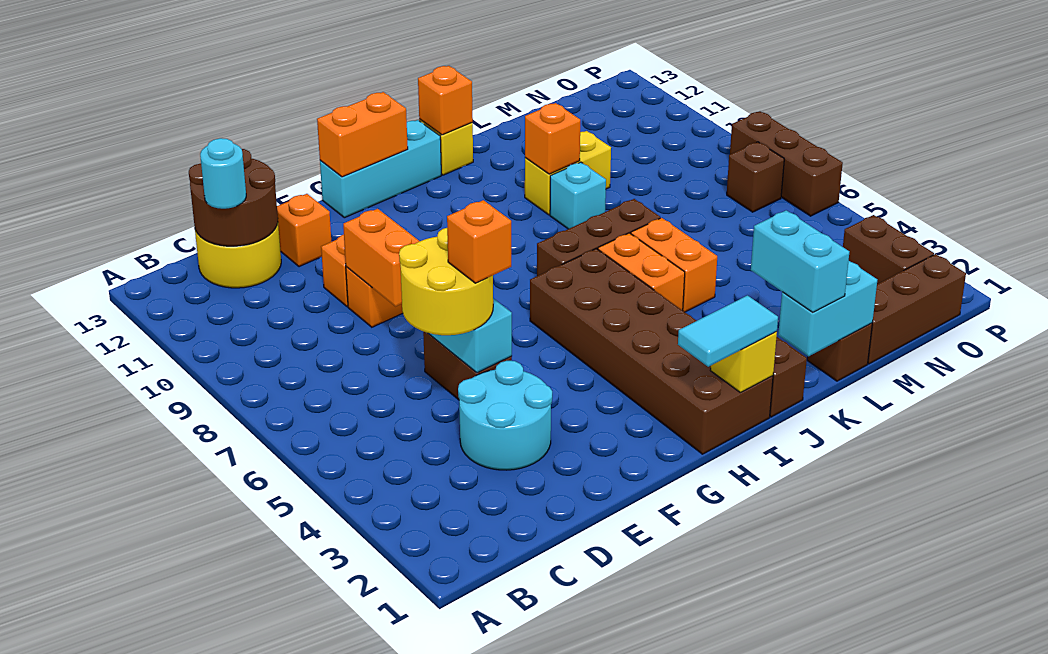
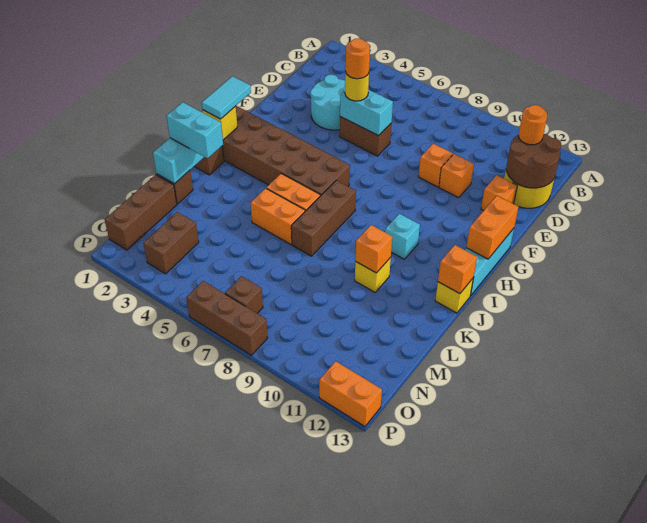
cyan round brick C12 level 3 -> orange round brick C12 level 3
yellow round brick D5:E6 level 3 -> yellow round brick E5 level 3
orange brick E5 level 4 -> orange round brick E5 level 4
orange brick E8:E9 level 2 -> orange brick P12:P13 level 1
cyan brick K9 level 1 -> cyan brick I10 level 1
yellow brick K10:L10 level 1 -> yellow brick K10 level 1
brown brick O2:O3 level 1 -> brown brick N3:O3 level 1

